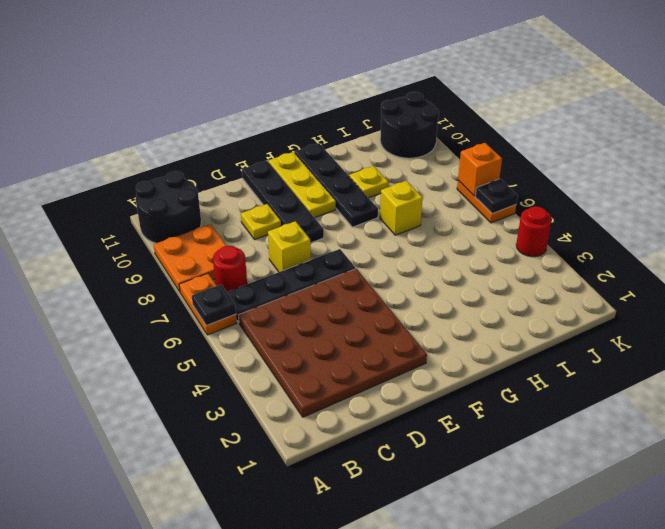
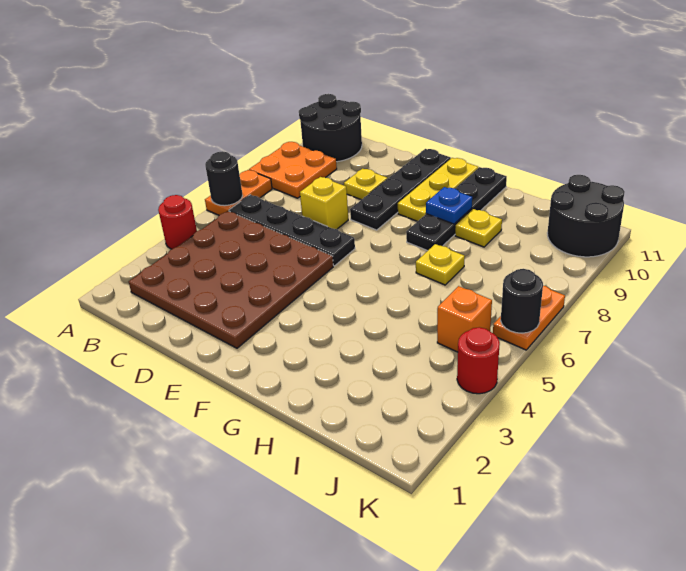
black plate A6 level 2 -> black round brick A6 level 2
red round brick B7 level 1 -> red round brick A4 level 1
none -> blue plate G9 level 2
yellow brick H7 level 1 -> yellow plate H7 level 1
black plate K6 level 2 -> black round brick K6 level 2
orange brick K7 level 2 -> orange brick J5 level 1

